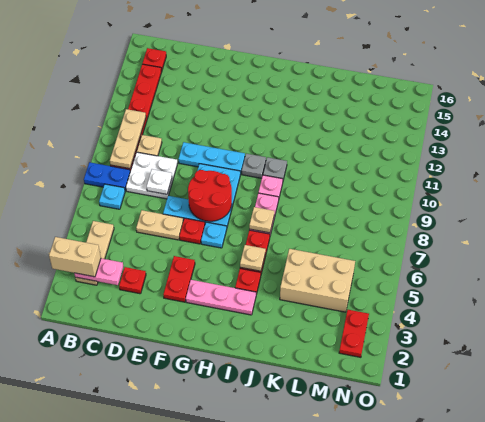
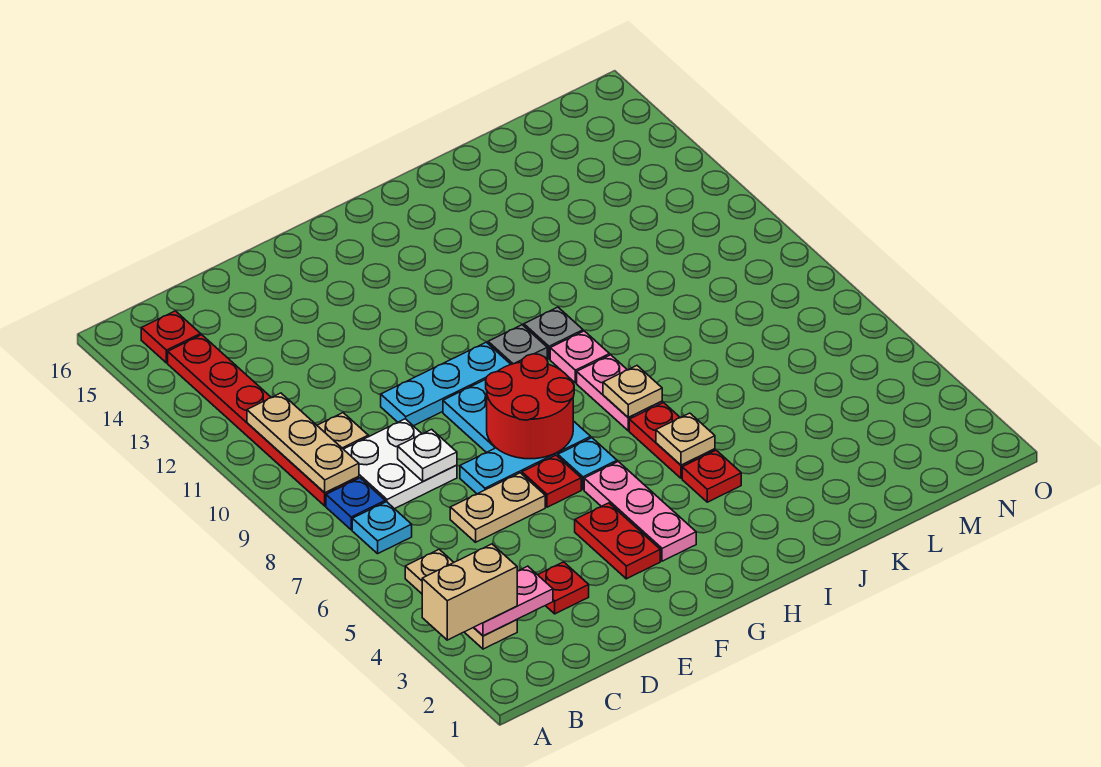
blue plate A8:B8 level 1 -> blue plate B8 level 1
pink plate G3:I3 level 1 -> pink plate G3:G5 level 1
tan brick K4:M5 level 1 -> none
red plate N2:N3 level 1 -> none

